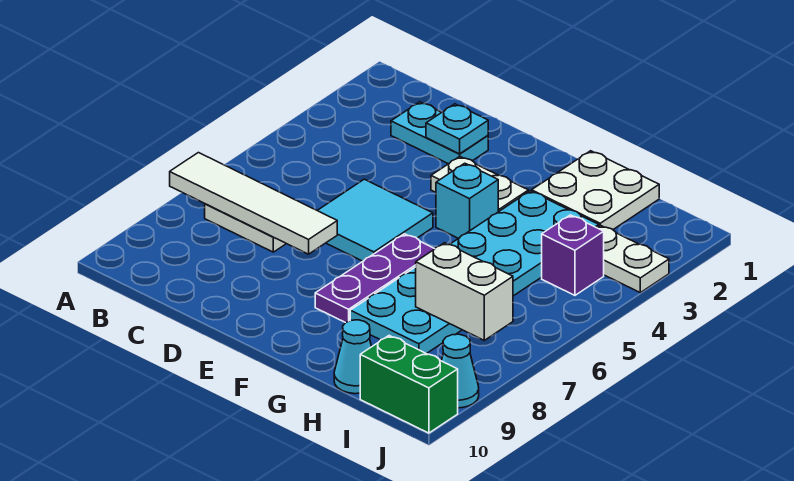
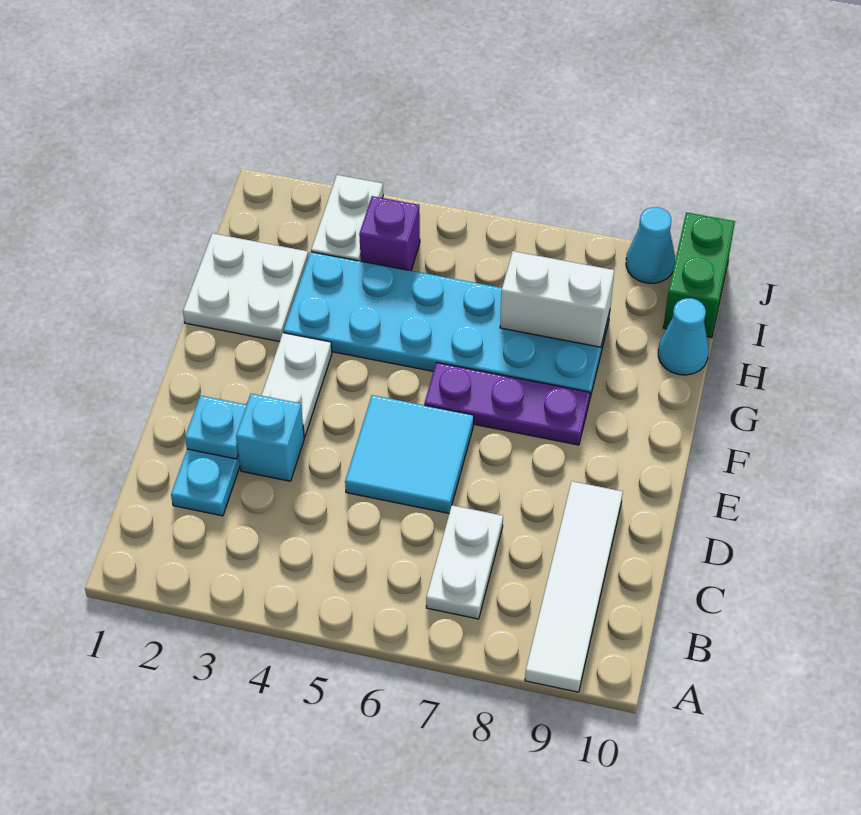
white tile A7:D7 level 2 -> white tile A9:D9 level 1
cyan brick F4 level 1 -> cyan brick D3 level 1
white brick H7:I7 level 2 -> white brick H7:H8 level 2

